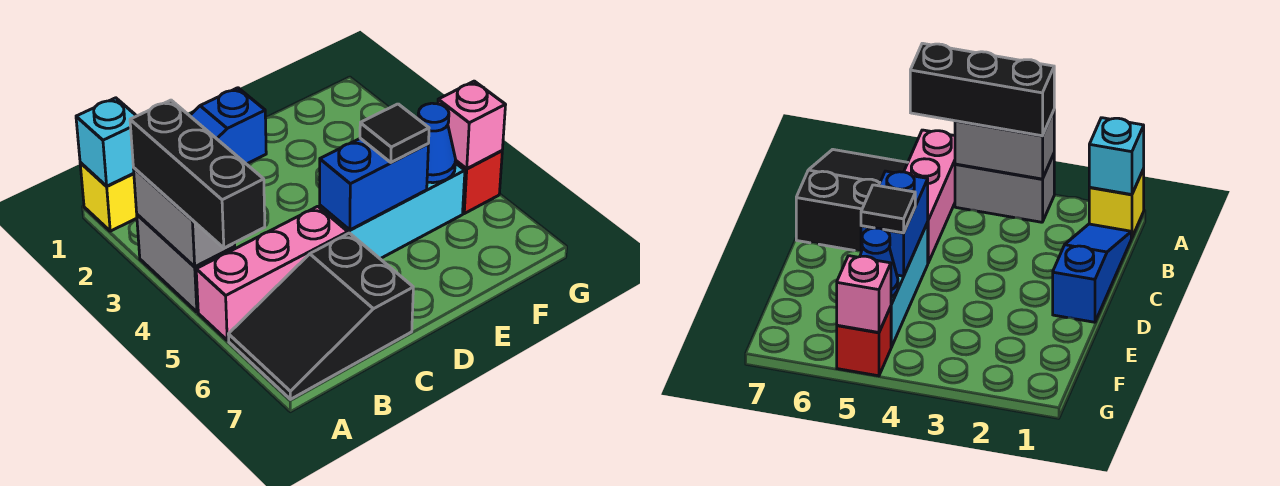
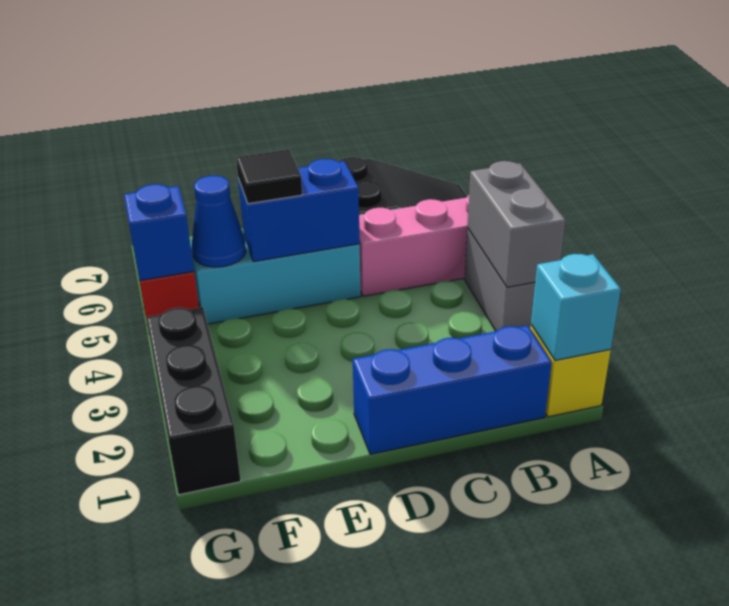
black brick A3:A5 level 3 -> black brick G1:G3 level 1
blue slope B1:D1 level 1 top D -> blue brick B1:D1 level 1
pink brick G5 level 2 -> blue brick G5 level 2

